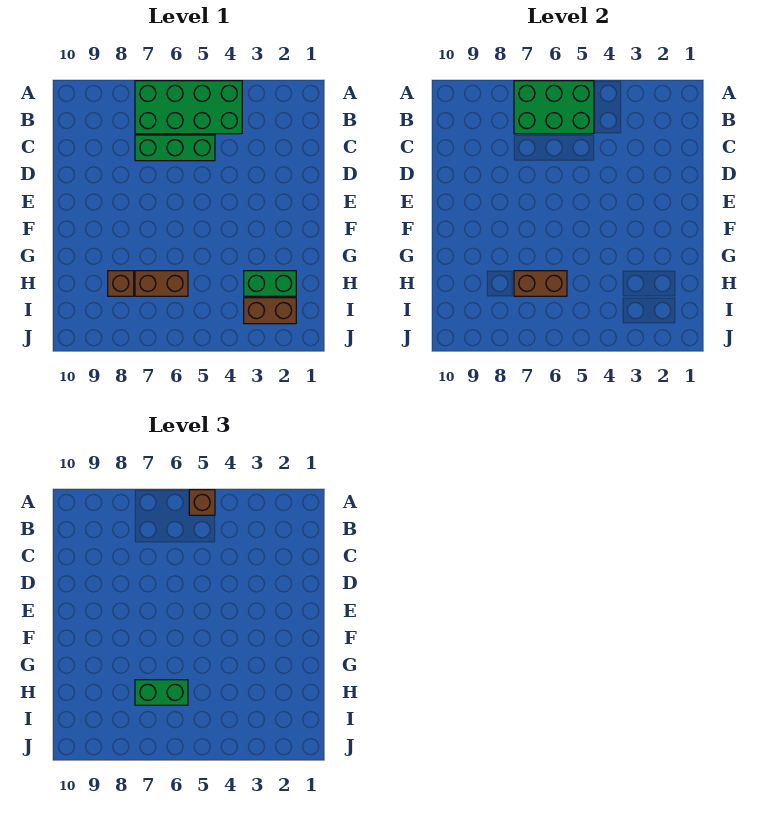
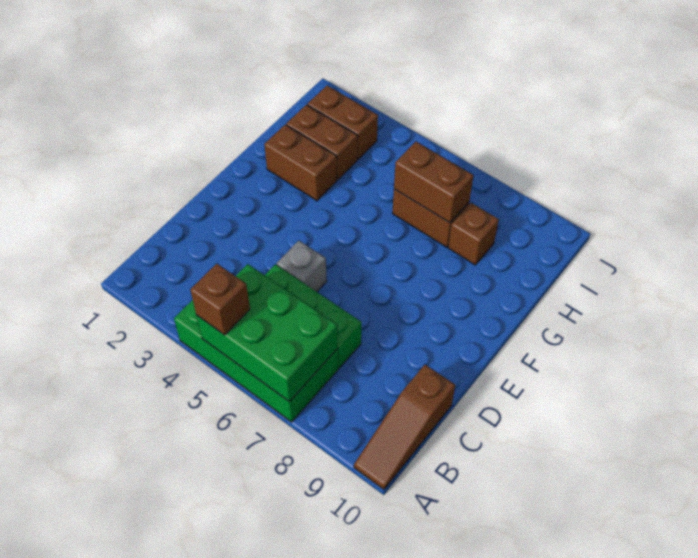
none -> brown slope A10:C10 level 1 top C
none -> grey brick D5 level 1
none -> brown brick G2:G3 level 1
green brick H2:H3 level 1 -> brown brick H2:H3 level 1
green brick H6:H7 level 3 -> none

